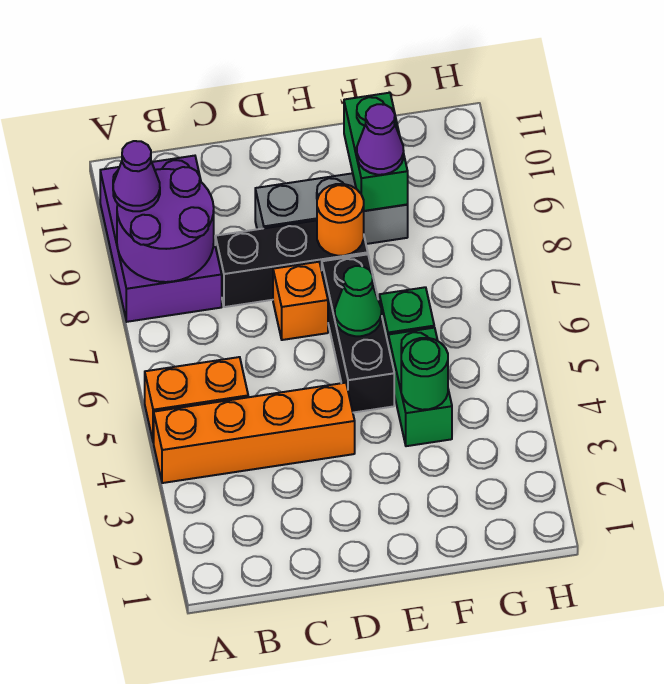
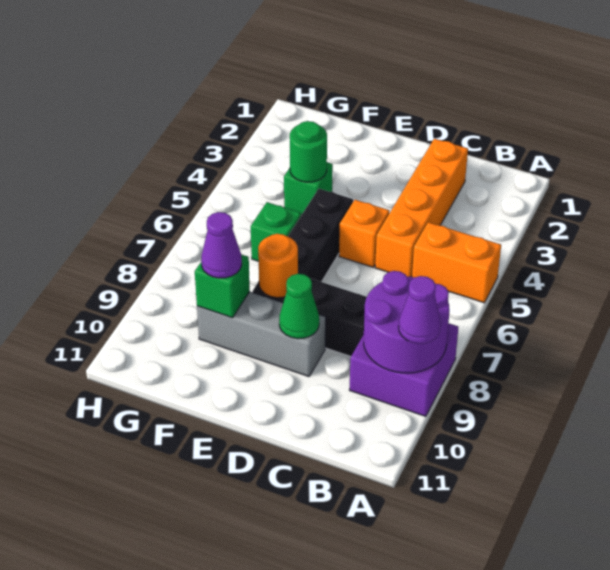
orange brick A4:D4 level 1 -> orange brick C2:C5 level 1
purple brick A8:B10 level 1 -> purple brick A8:B9 level 1
orange brick D7 level 1 -> orange brick D5 level 1
green cone E6 level 2 -> green cone D9 level 2
green brick F4:F5 level 1 -> green brick F4 level 1
green brick F9:F10 level 2 -> green brick F9 level 2

